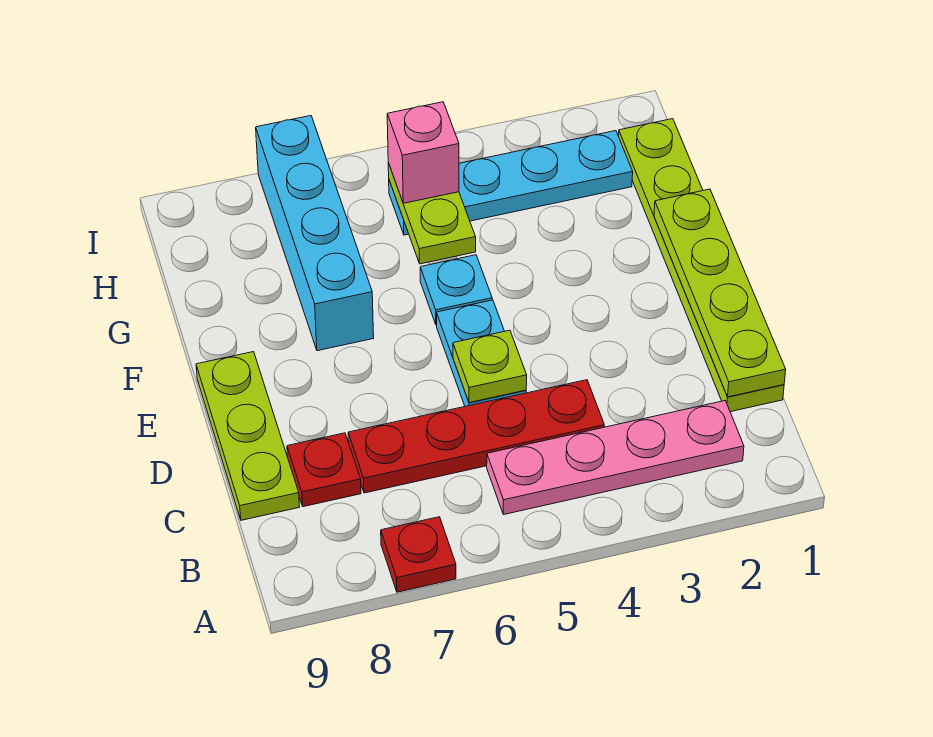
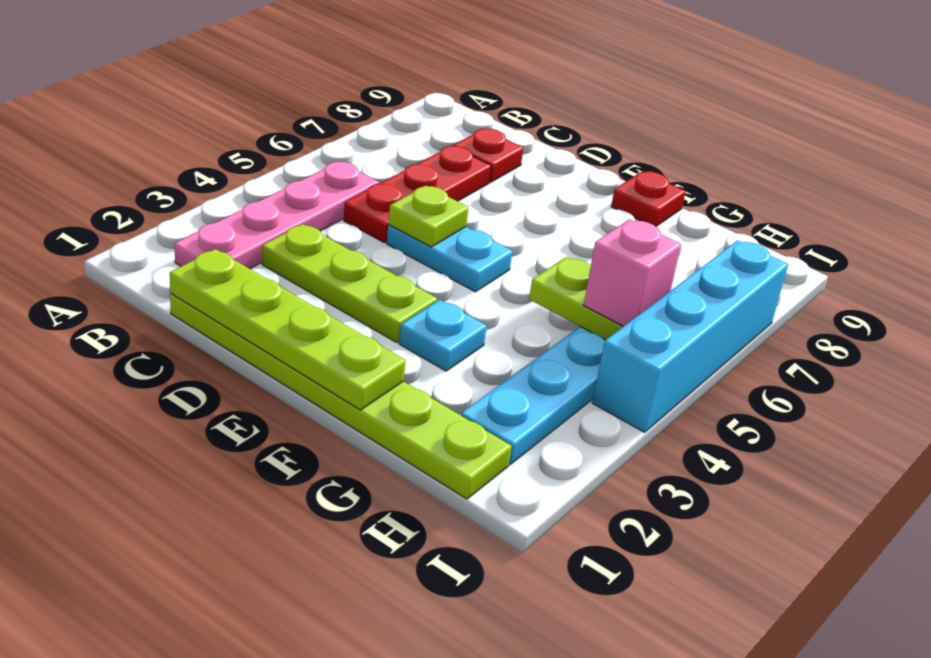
red plate A7 level 1 -> red plate F9 level 1
red plate C4:C7 level 1 -> red plate C5:C7 level 1
lime plate C9:E9 level 1 -> lime plate C3:E3 level 1
cyan plate F5 level 1 -> cyan plate F3 level 1
cyan brick F7:I7 level 1 -> cyan brick I4:I7 level 1

